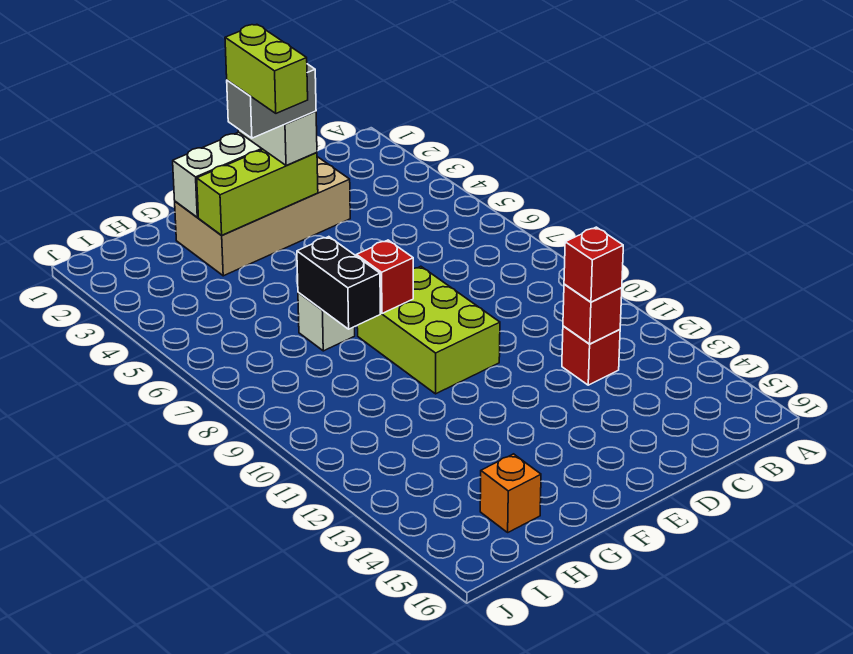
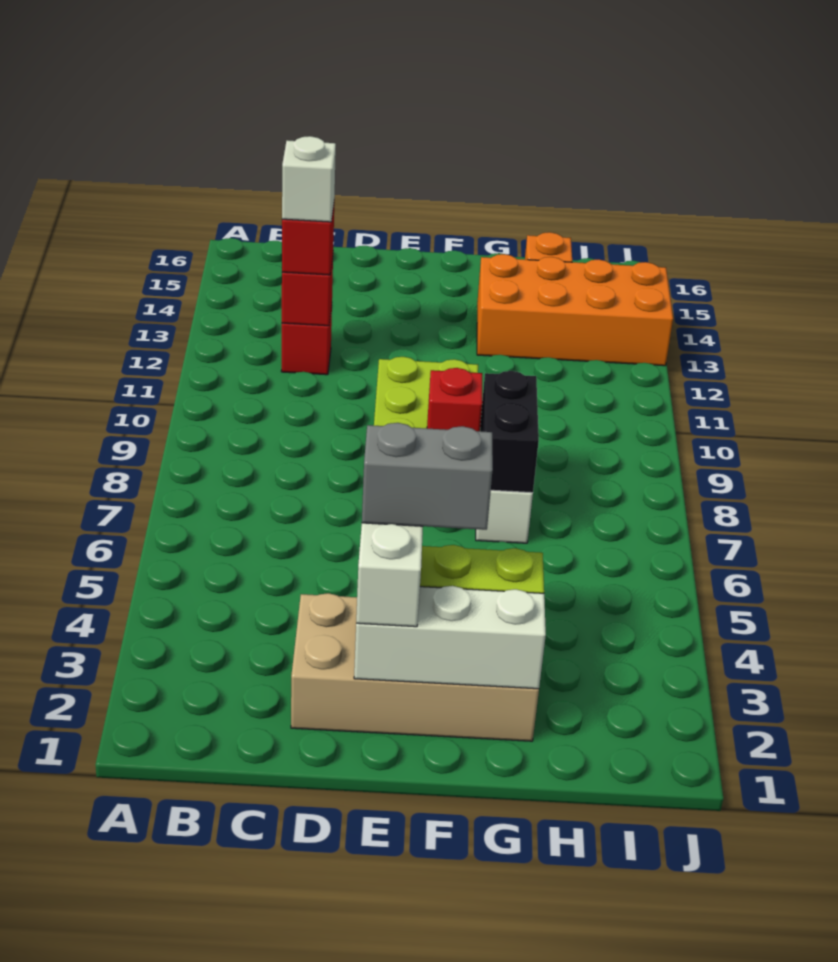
none -> white brick C12 level 4
lime brick F3:F4 level 5 -> none
none -> orange brick G13:J14 level 1

